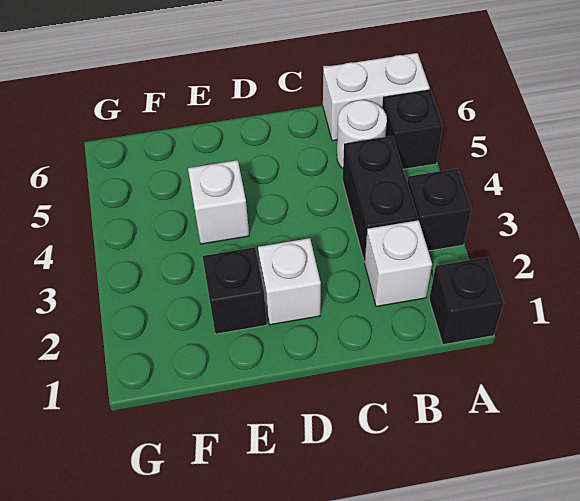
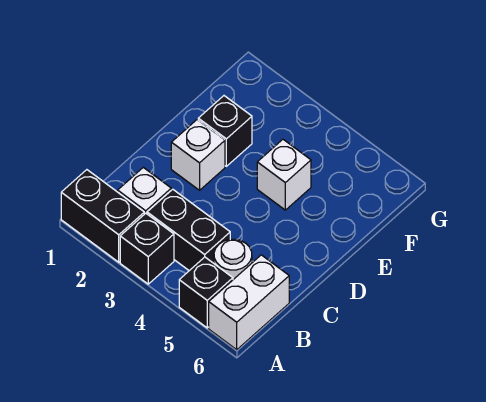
black brick A1 level 1 -> black brick A1:A2 level 1

